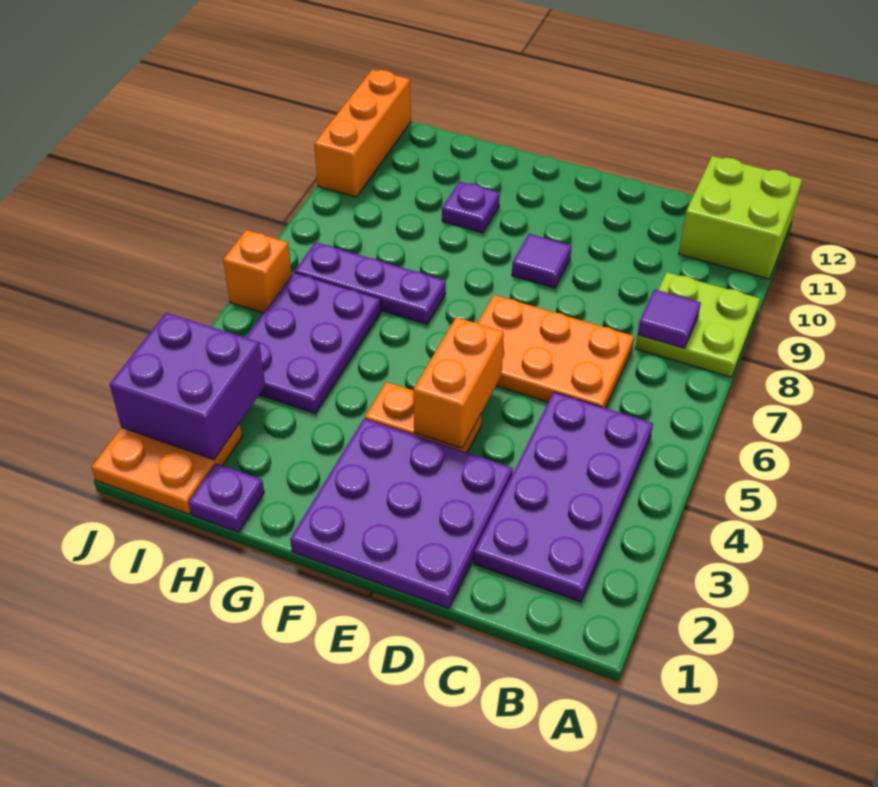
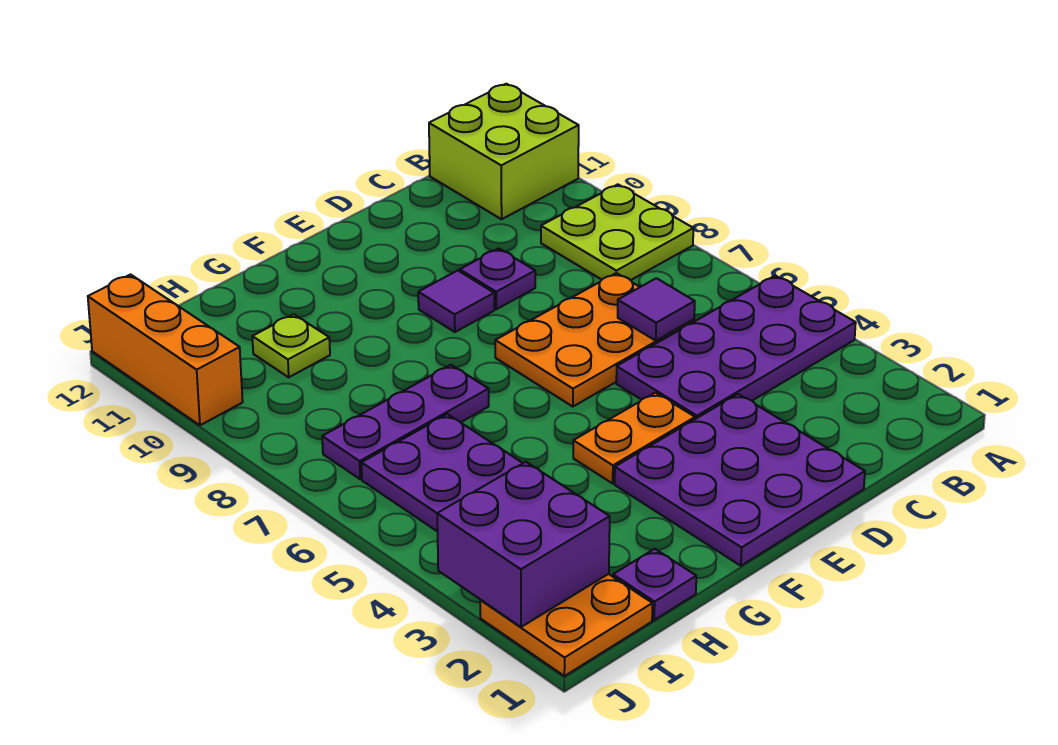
purple plate B2:C5 level 1 -> purple plate A4:D5 level 1
purple tile B8 level 2 -> purple tile C6 level 2
orange brick E4:E5 level 2 -> none
purple plate G10 level 1 -> purple plate D9 level 1
none -> lime plate H10 level 1
orange brick J6 level 1 -> none

